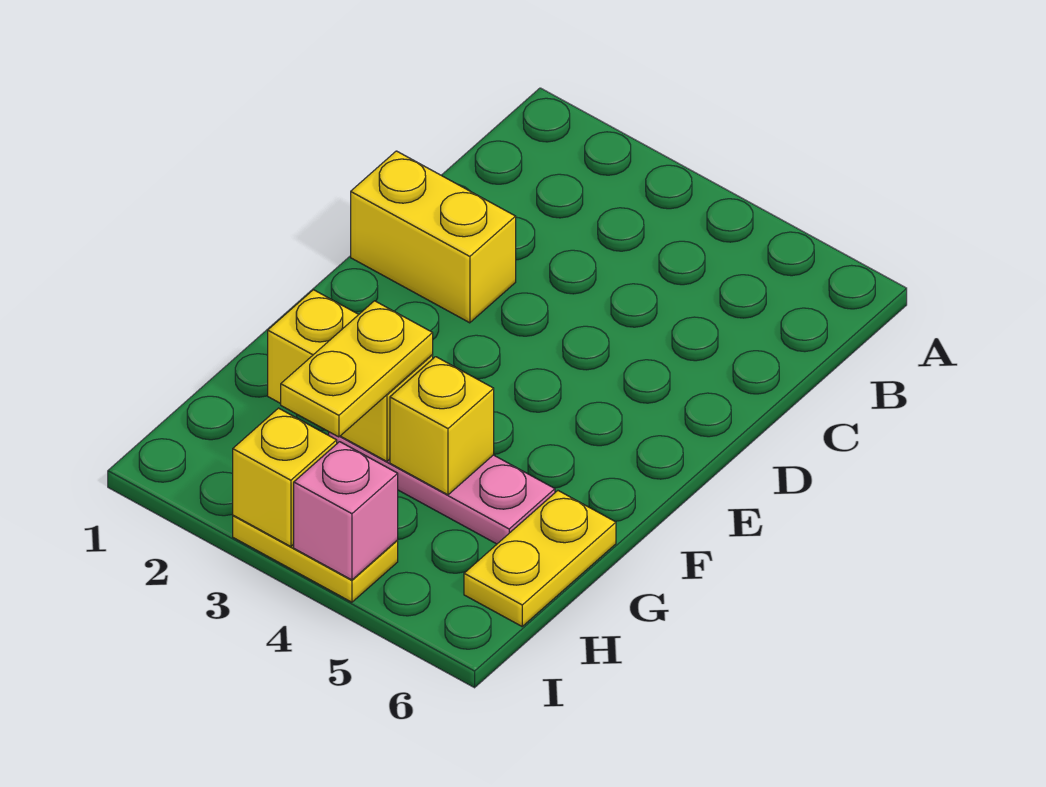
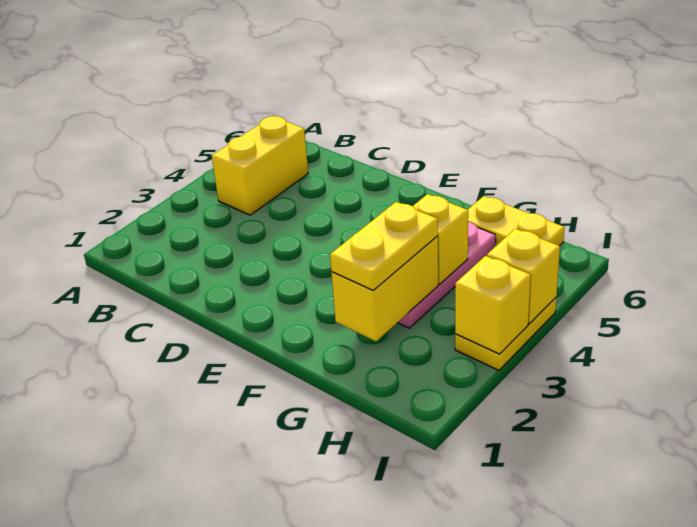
yellow brick D1:D2 level 1 -> yellow brick B4:B5 level 1
yellow plate G3:H3 level 3 -> yellow plate G2:G3 level 3
pink brick I4 level 2 -> yellow brick I4 level 2

